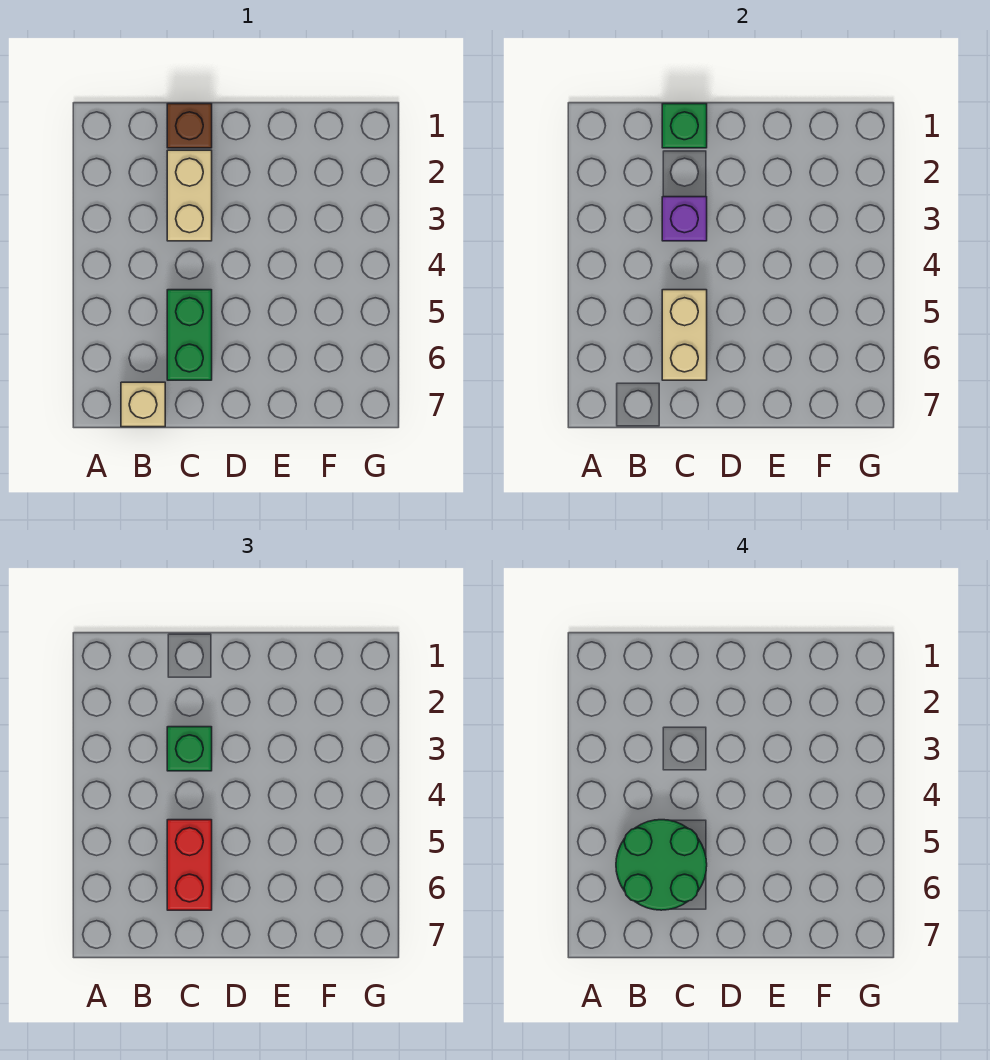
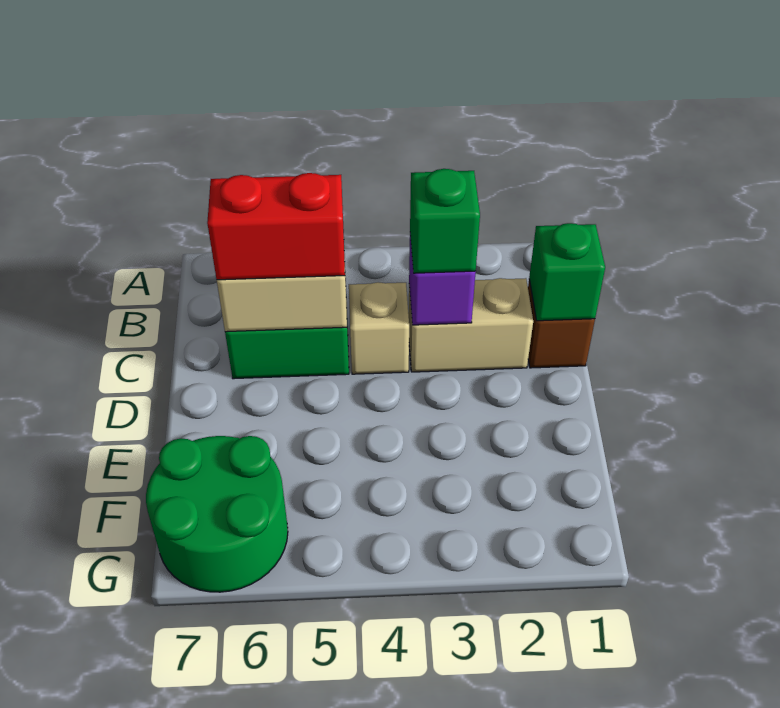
green round brick B5:C6 level 4 -> green round brick F6:G7 level 1
tan brick B7 level 1 -> tan brick C4 level 1

